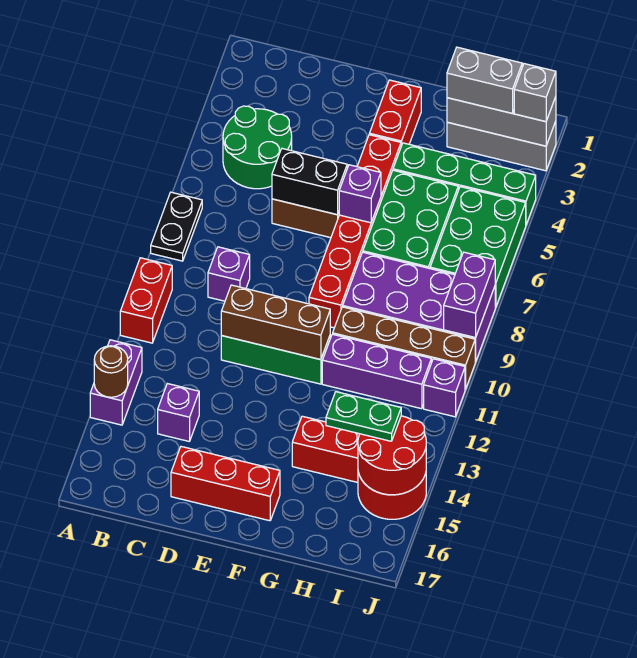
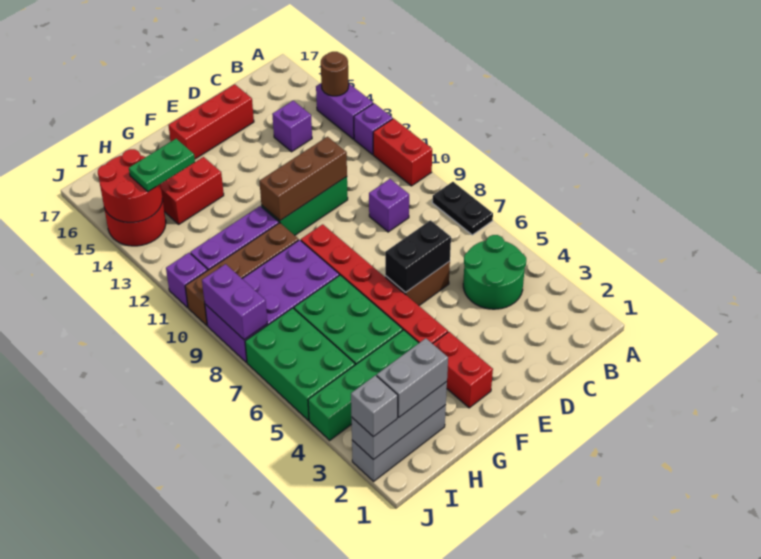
purple brick F6 level 2 -> purple brick A12 level 1

